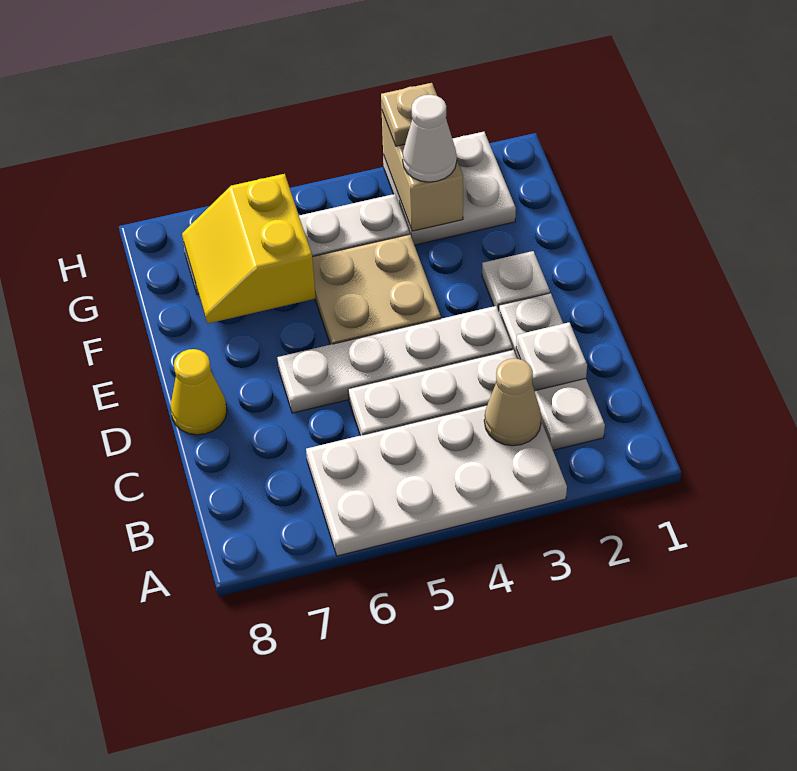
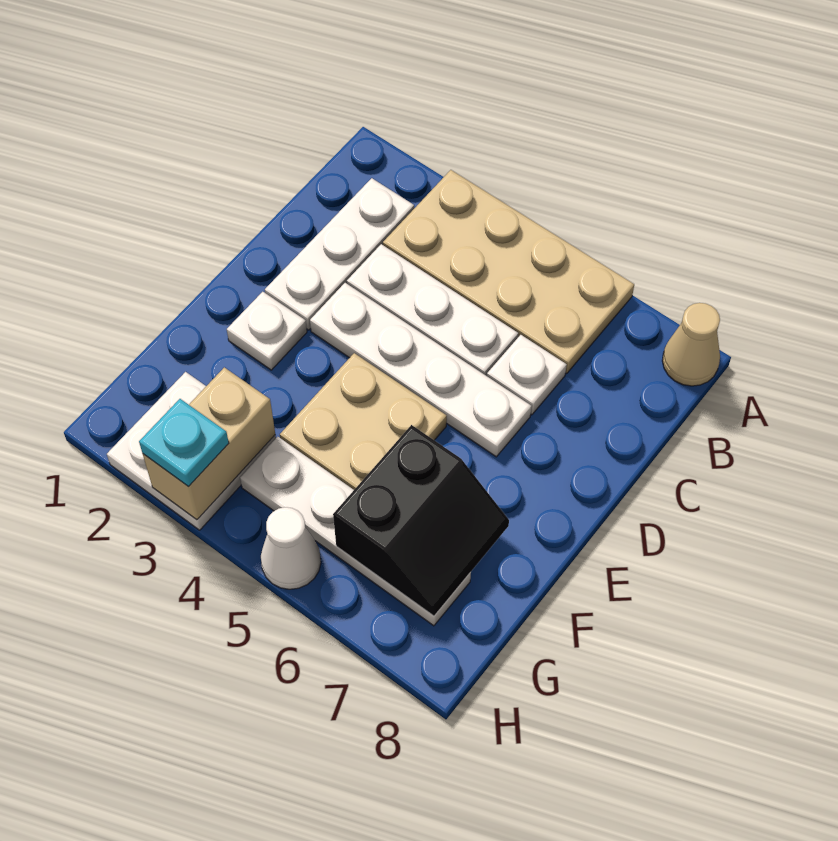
white plate A3:B6 level 1 -> tan plate A3:B6 level 1
tan cone B3 level 2 -> tan cone A8 level 1
white plate C2 level 2 -> white plate C6 level 1
yellow cone D8 level 1 -> none
yellow slope F6:G7 level 2 top 6 -> black slope F6:G7 level 2 top 6
white cone G3 level 3 -> white cone H5 level 1
tan plate H3 level 3 -> cyan plate H3 level 3

